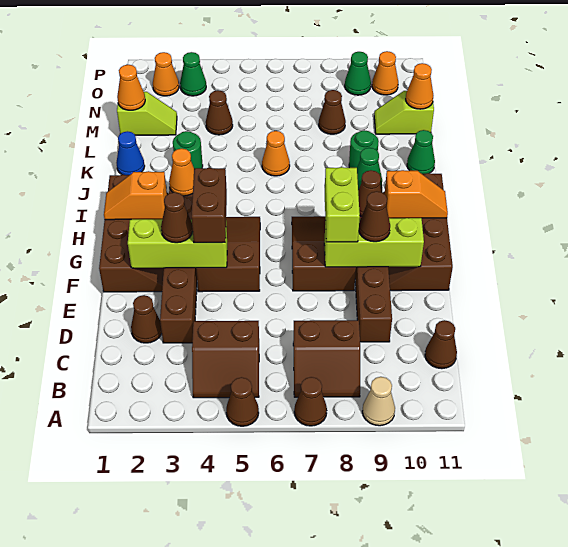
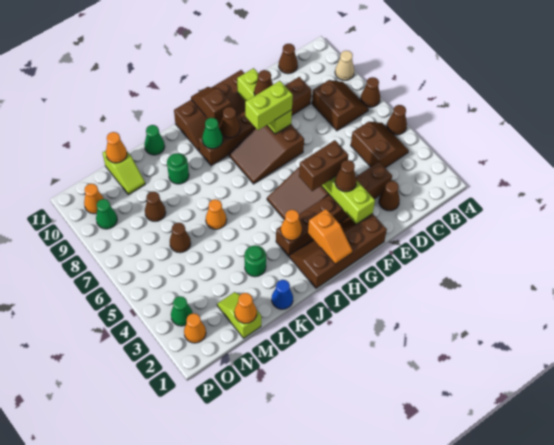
orange slope H10:H11 level 2 top 10 -> brown slope H10:H11 level 2 top 10
brown cone M4 level 1 -> brown cone M6 level 1

